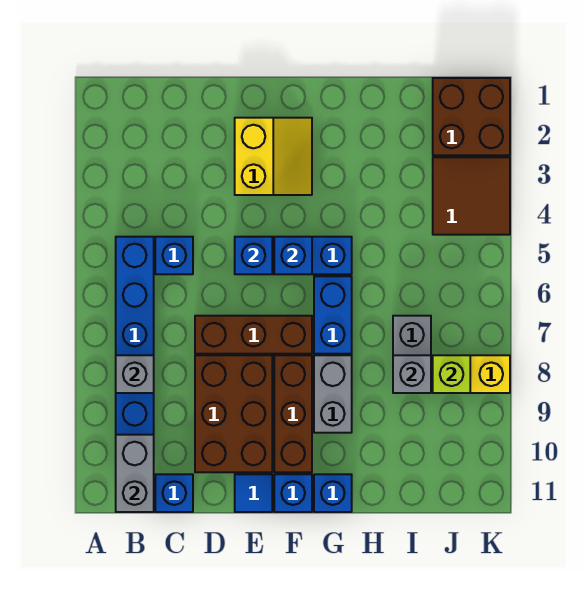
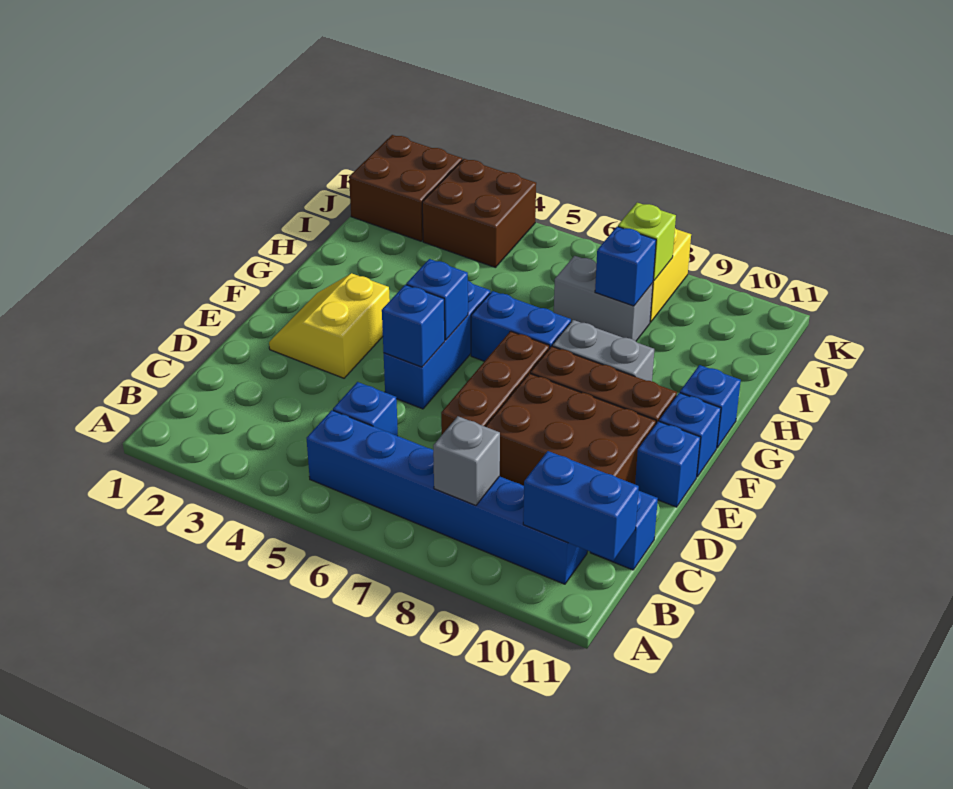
grey brick B10:B11 level 2 -> blue brick B10:B11 level 2
yellow slope E2:F3 level 1 top E -> yellow slope E2:F3 level 1 top 3
blue tile E11 level 1 -> blue brick E11 level 1
grey brick I8 level 2 -> blue brick I8 level 2
brown tile J3:K4 level 1 -> brown brick J3:K4 level 1

